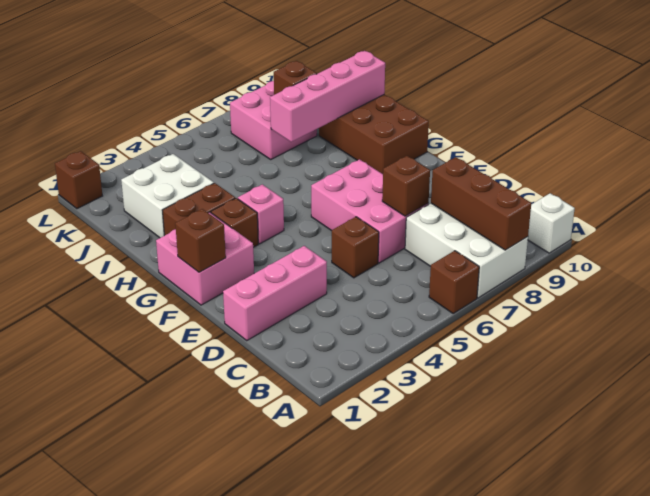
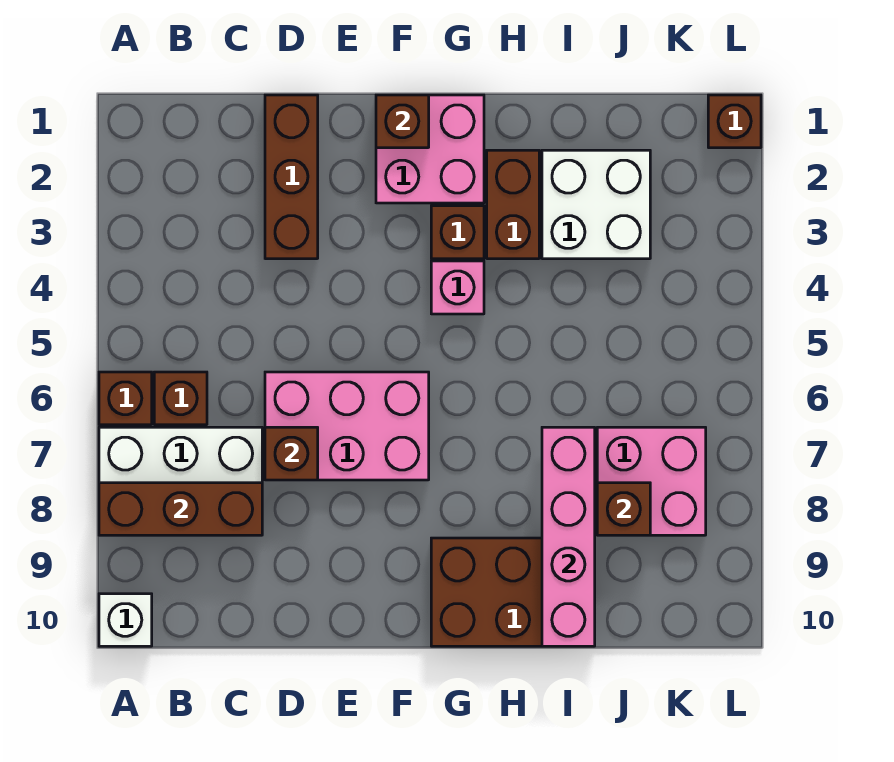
pink brick D1:D3 level 1 -> brown brick D1:D3 level 1
brown brick D5 level 1 -> brown brick B6 level 1

